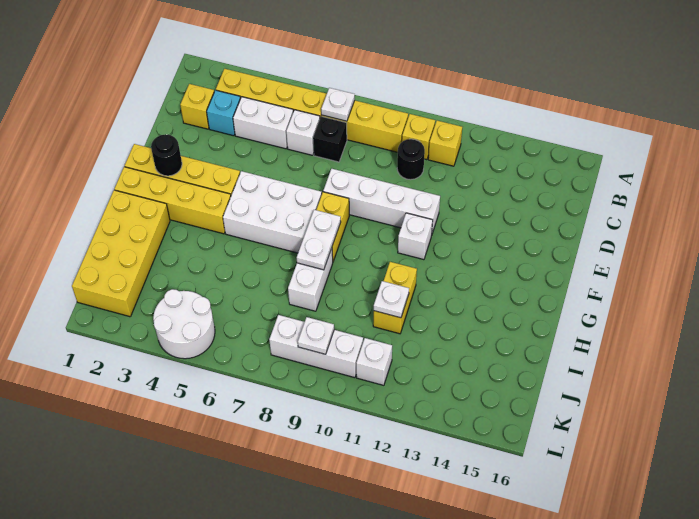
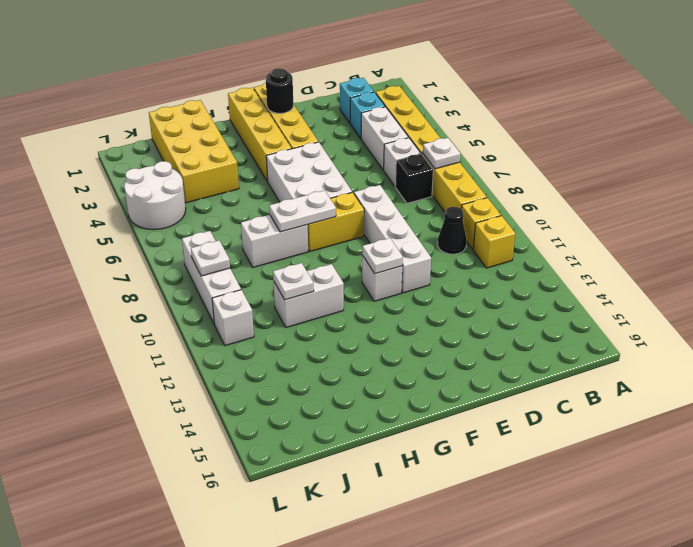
yellow brick C2 level 1 -> cyan brick C2 level 1
black round brick C10 level 1 -> black cone C10 level 1
none -> white plate F11 level 2
yellow brick H1:K2 level 1 -> yellow brick I1:J4 level 1
yellow brick H11:I11 level 1 -> white brick H11:I11 level 1

